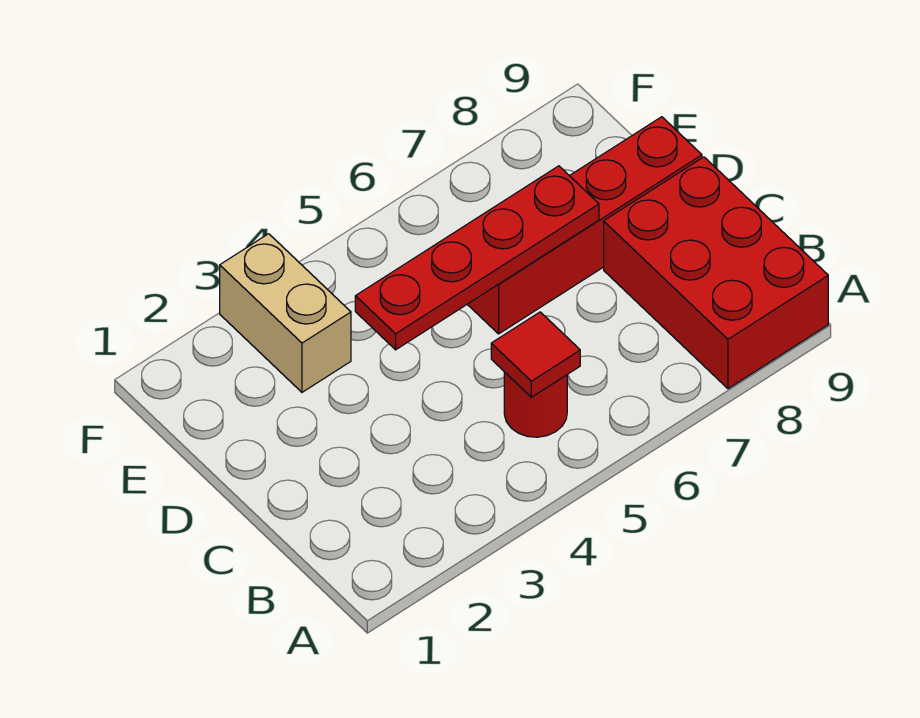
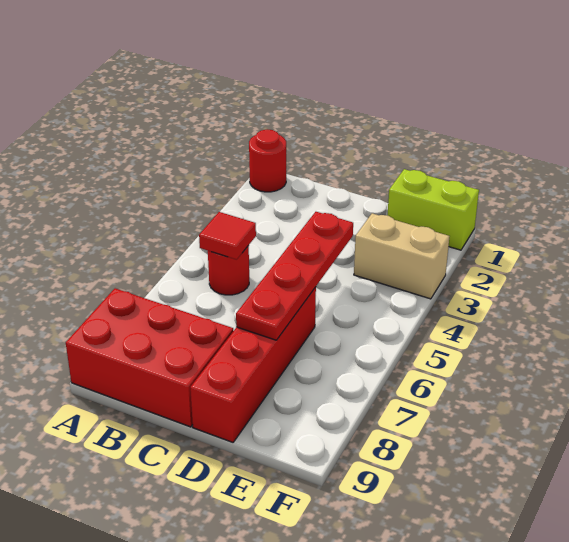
none -> red round brick A1 level 1
none -> lime brick E1:F1 level 1

